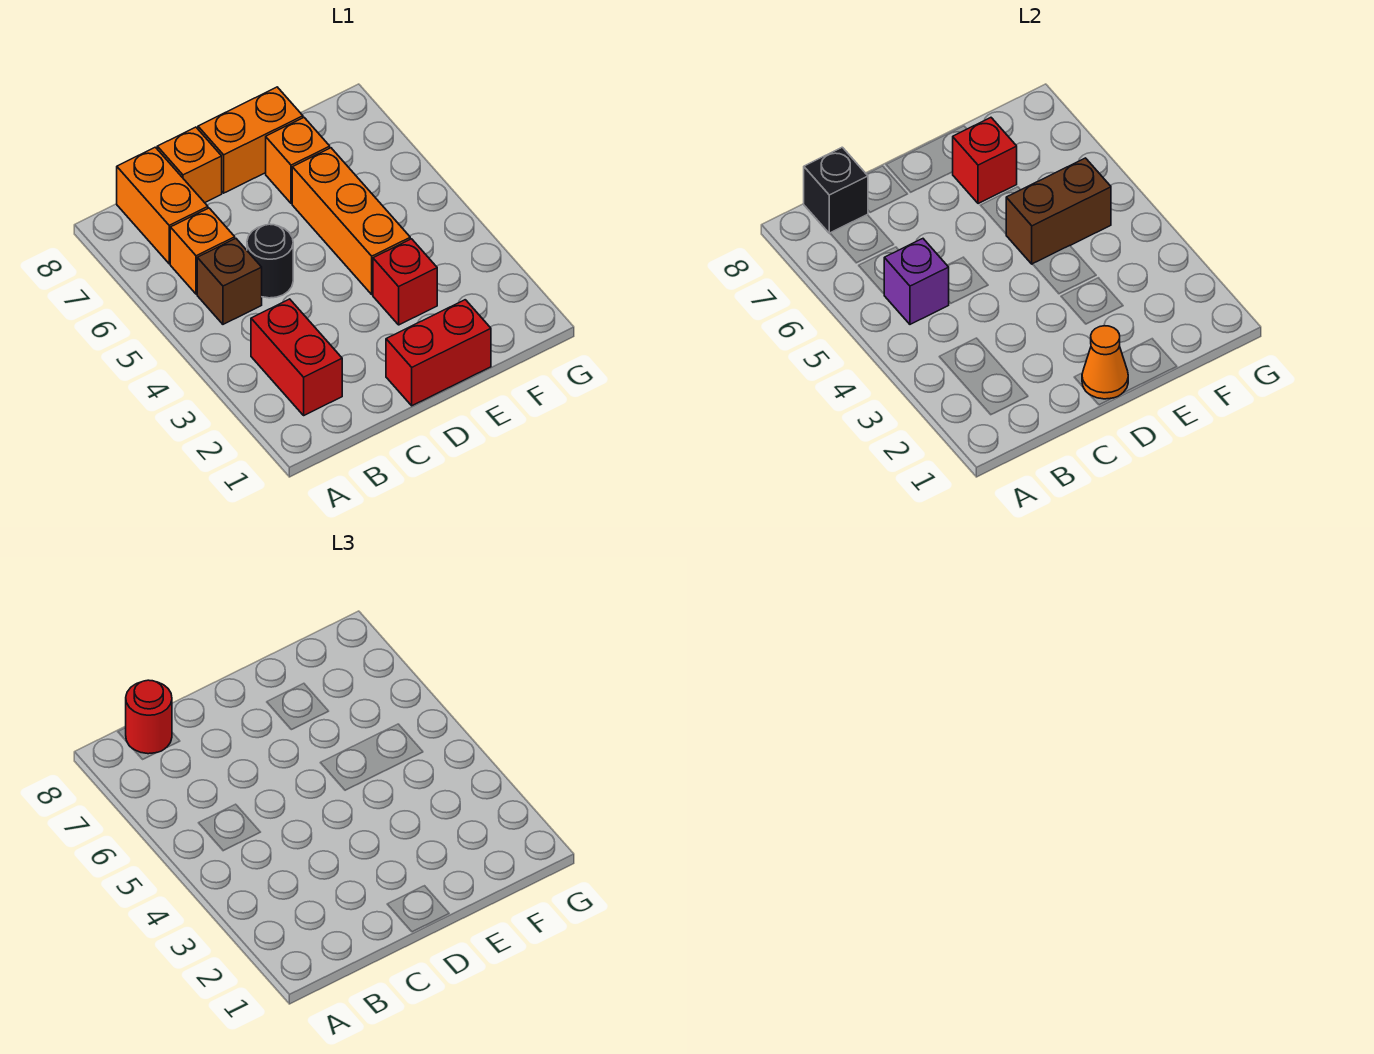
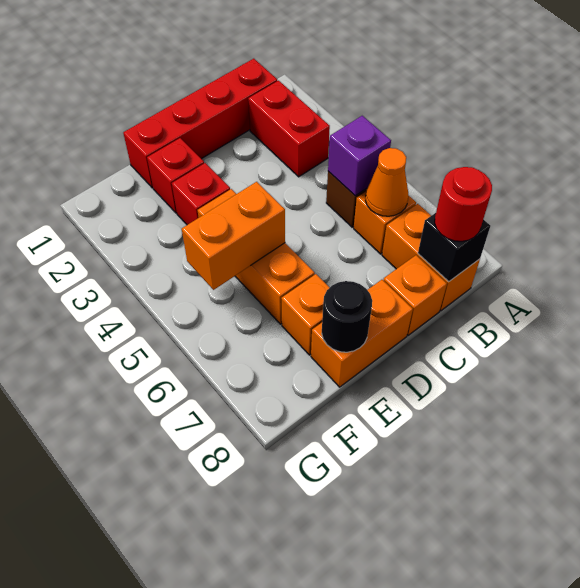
black round brick C5 level 1 -> black round brick E8 level 2
red brick D1:E1 level 1 -> red brick B1:E1 level 1
orange cone D1 level 2 -> orange cone B6 level 2
brown brick E5:F5 level 2 -> orange brick E5:F5 level 2
red brick E7 level 2 -> red brick E2 level 1

